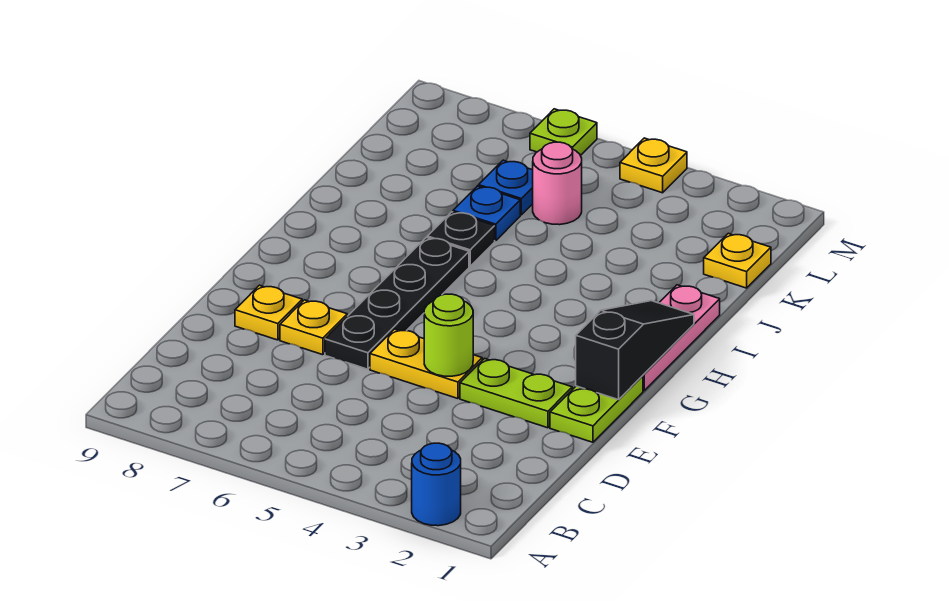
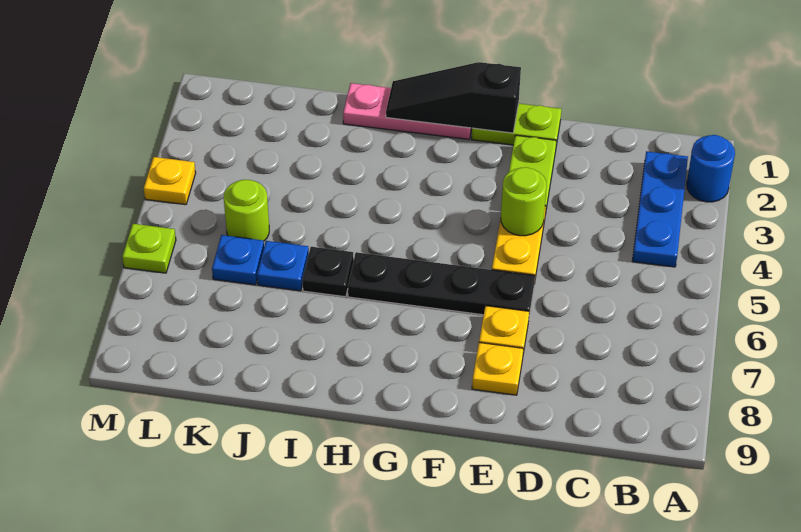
none -> blue plate B2:B4 level 1
yellow plate K1 level 1 -> none
pink round brick K5 level 1 -> lime round brick K5 level 1

